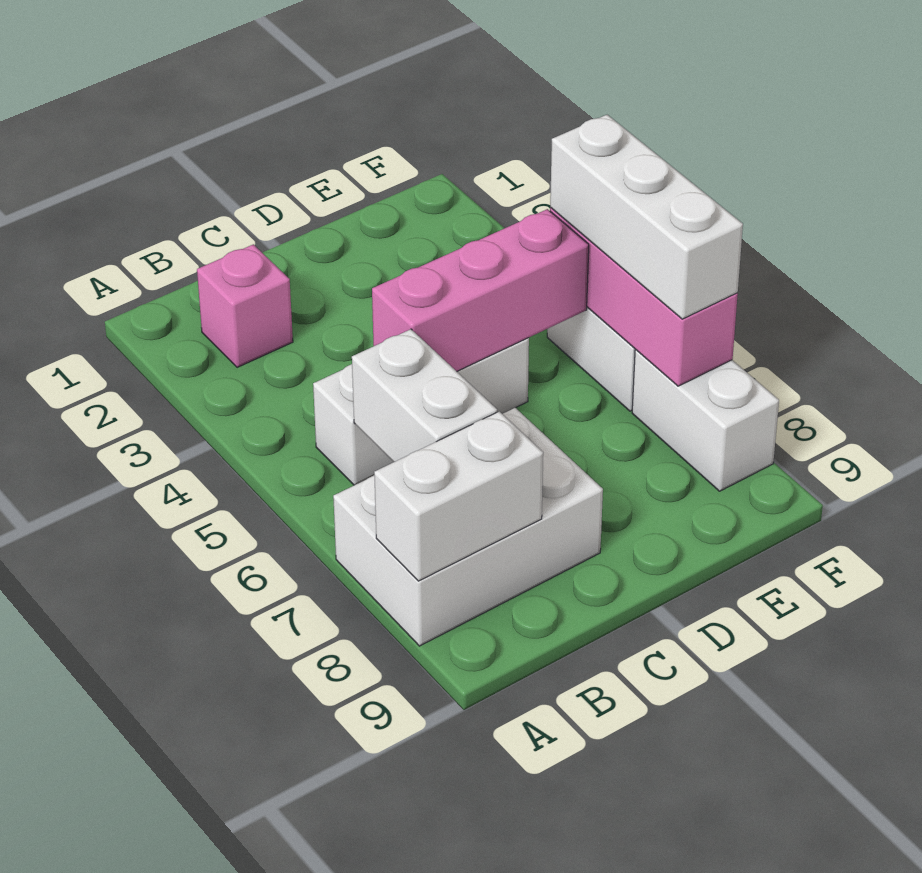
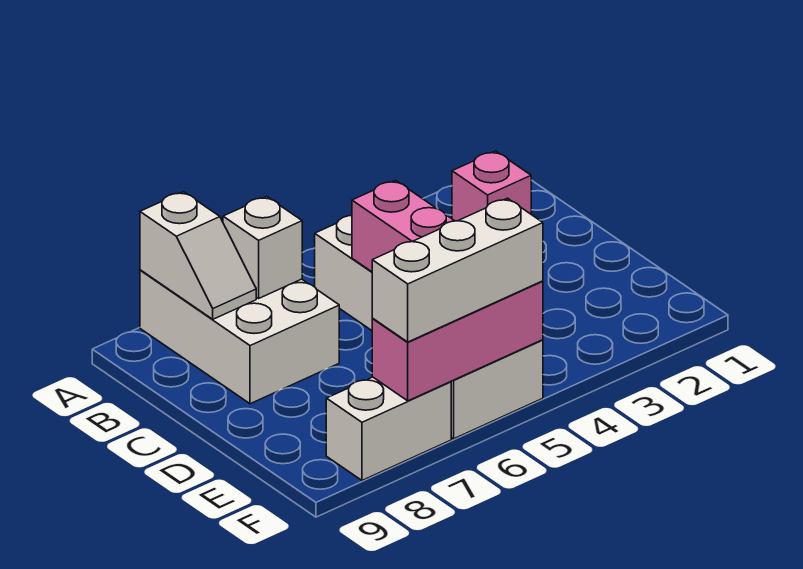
white brick A8:B8 level 2 -> white slope A8:B8 level 2 top A
white brick B6:B7 level 2 -> white brick B7 level 2

